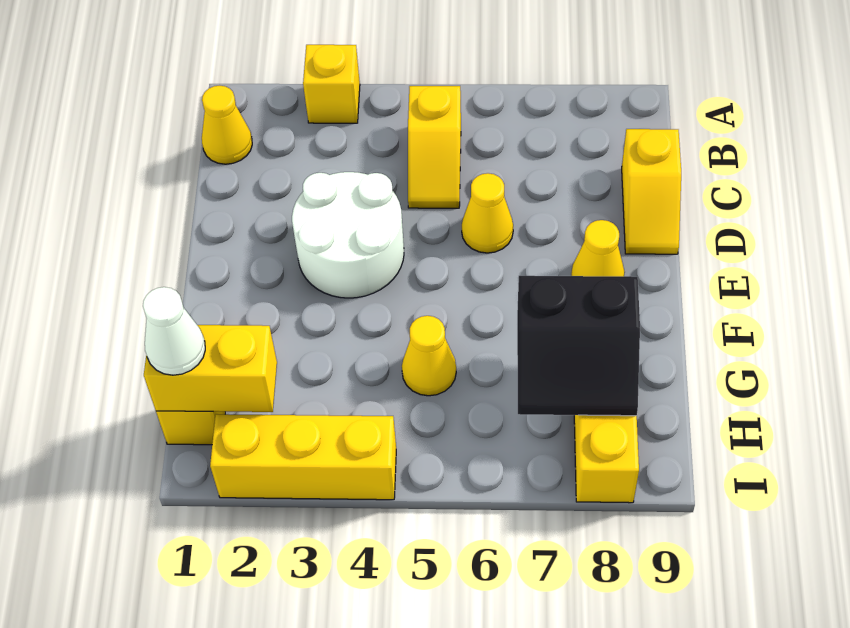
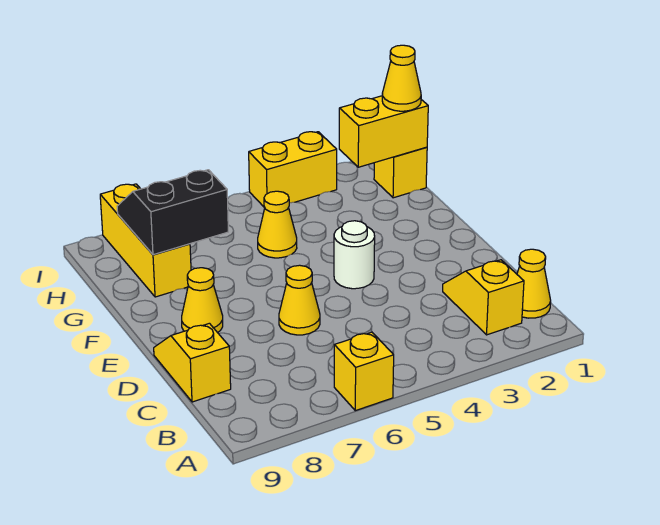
yellow brick A3 level 1 -> yellow brick A6 level 1
yellow slope B5:C5 level 1 top B -> yellow slope B2:C2 level 1 top B
white round brick D3:E4 level 1 -> white round brick E4 level 1
white cone H1 level 3 -> yellow cone H1 level 3
yellow brick I2:I4 level 1 -> yellow brick I3:I4 level 1

